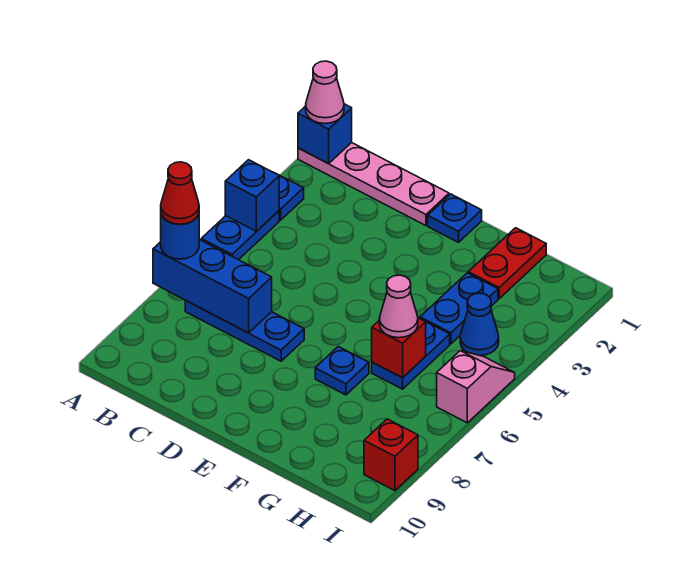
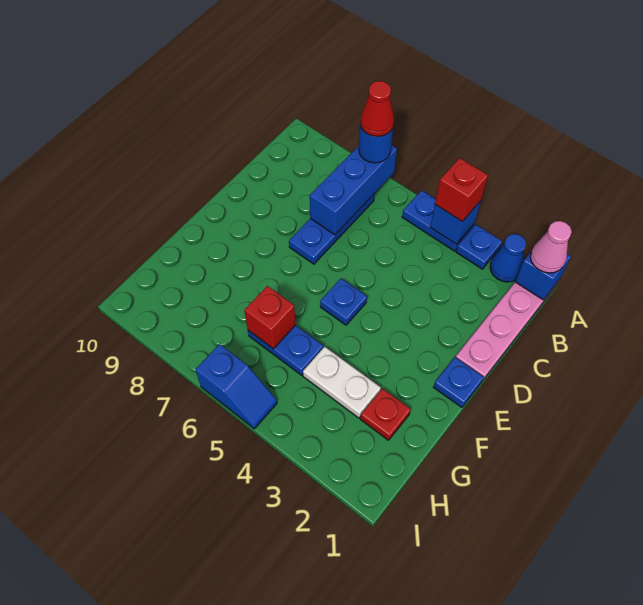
blue plate F7 level 1 -> blue plate E5 level 1
red plate G1:G2 level 1 -> red plate G2 level 1
blue plate G3:G4 level 1 -> white plate G3:G4 level 1
pink cone G6 level 3 -> none
blue cone H4 level 1 -> blue cone A2 level 1
pink slope I5:I6 level 1 top 6 -> blue slope I5:I6 level 1 top 6
red brick I9 level 1 -> red brick A4 level 3

